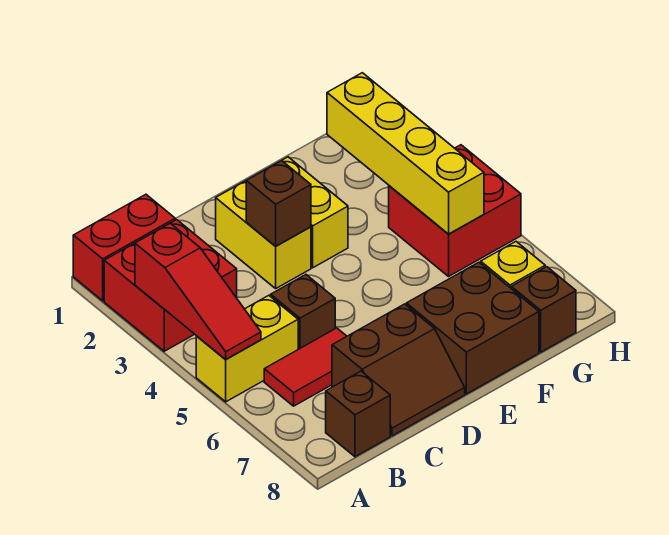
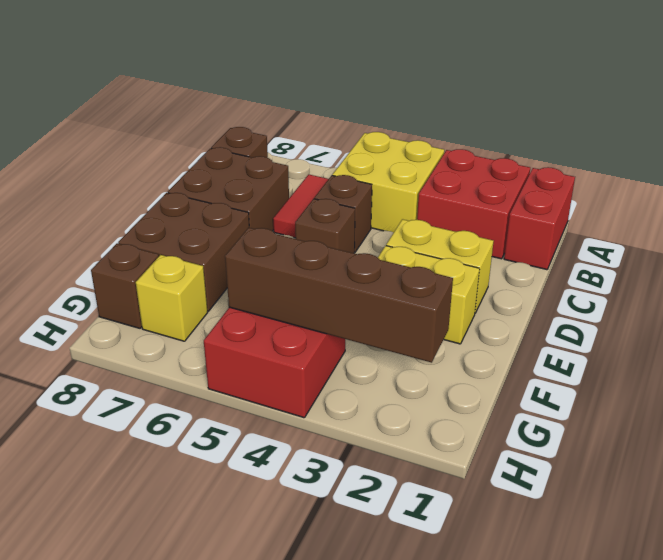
red slope A3:A5 level 2 top 3 -> none
yellow brick A5:B5 level 1 -> yellow brick A4:B5 level 1
brown slope C7:D8 level 1 top 7 -> brown brick C7:D8 level 1
brown brick D3 level 2 -> brown brick D5 level 1
yellow brick G2:G5 level 2 -> brown brick G2:G5 level 2

